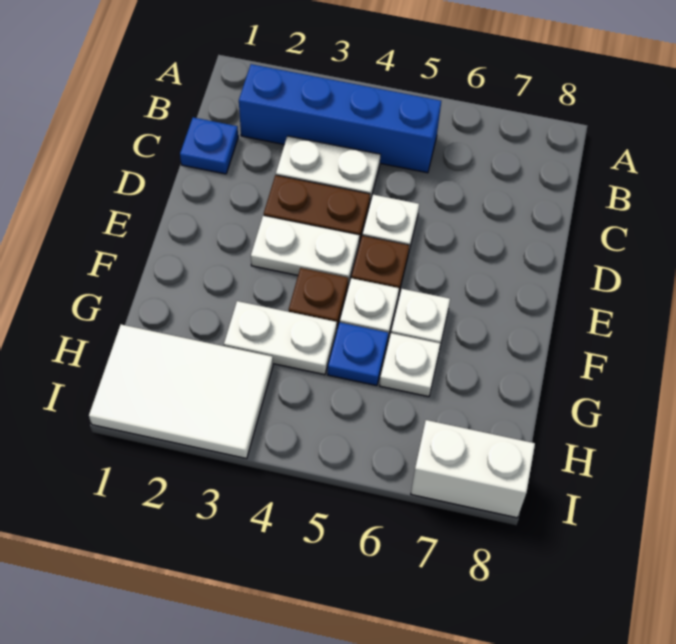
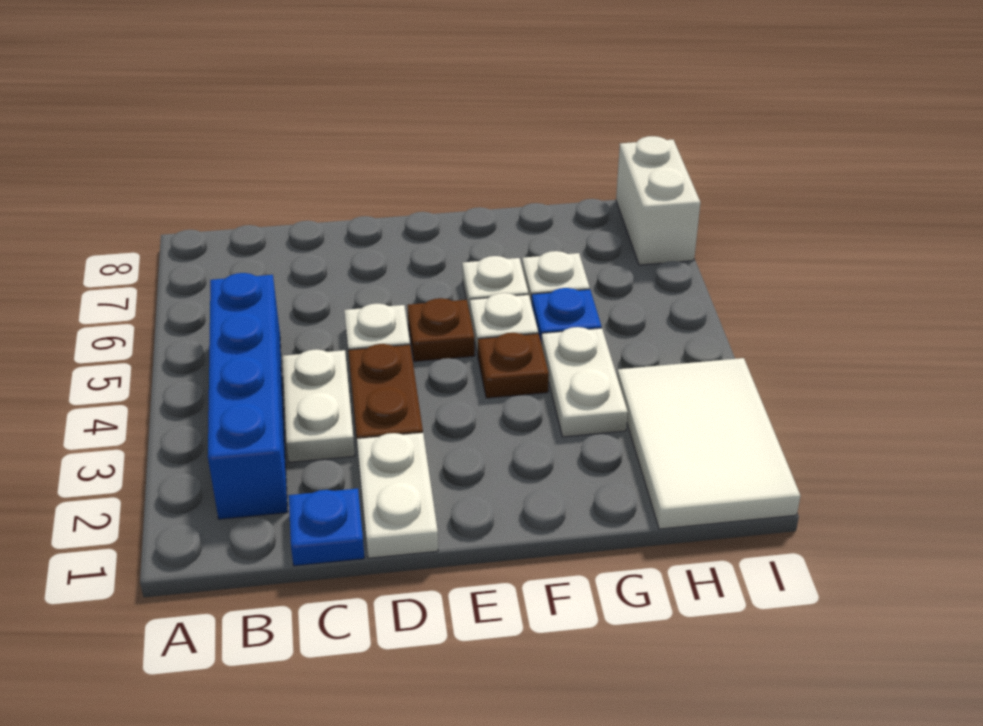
white plate E3:E4 level 1 -> white plate D1:D2 level 1

